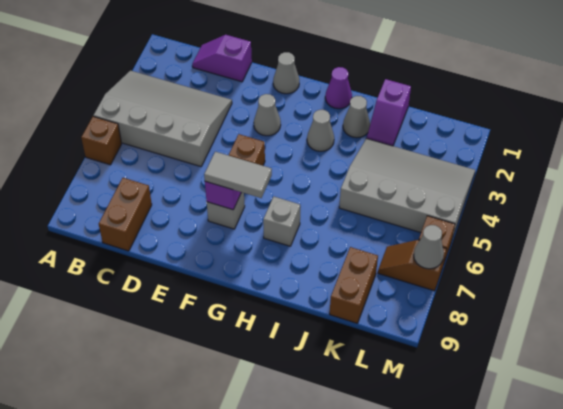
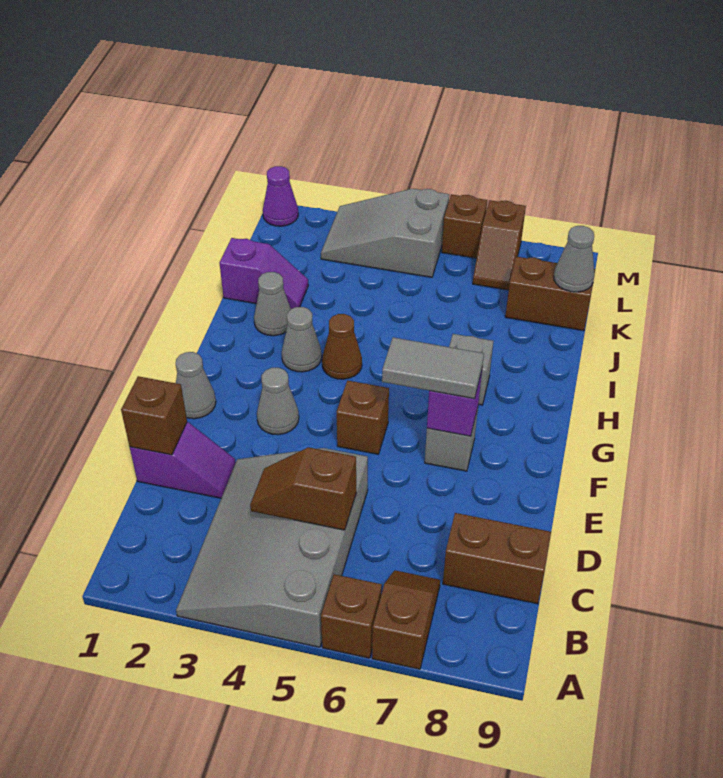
none -> brown slope A7:B7 level 1 top A
purple slope C1:D1 level 1 top D -> purple slope D1:D2 level 1 top 1
none -> brown slope C4:C5 level 2 top 5
none -> brown brick D1 level 2
grey tile F7:G7 level 3 -> grey tile F6:F7 level 3
purple cone H1 level 1 -> purple cone M1 level 1
none -> brown cone H4 level 1
grey slope J3:M5 level 1 top 5 -> grey slope L3:M5 level 1 top 5
grey cone M7 level 2 -> grey cone K9 level 2

